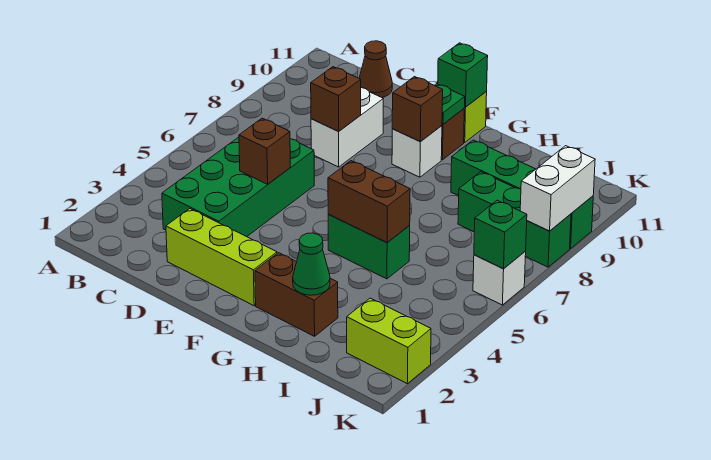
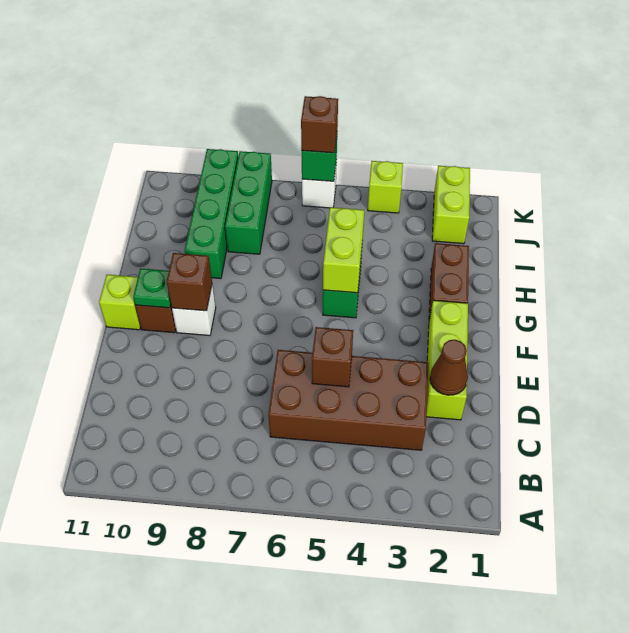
green brick C3:D6 level 1 -> brown brick C3:D6 level 1
brown cone C11 level 1 -> brown cone D2 level 2
white brick D8:D9 level 1 -> none
brown brick D8 level 2 -> brown brick K6 level 3
green brick F11 level 2 -> none
brown brick G5:H5 level 2 -> lime brick G5:H5 level 2
green cone H2 level 2 -> none
none -> lime brick K4 level 1
white brick K8:K9 level 2 -> none

